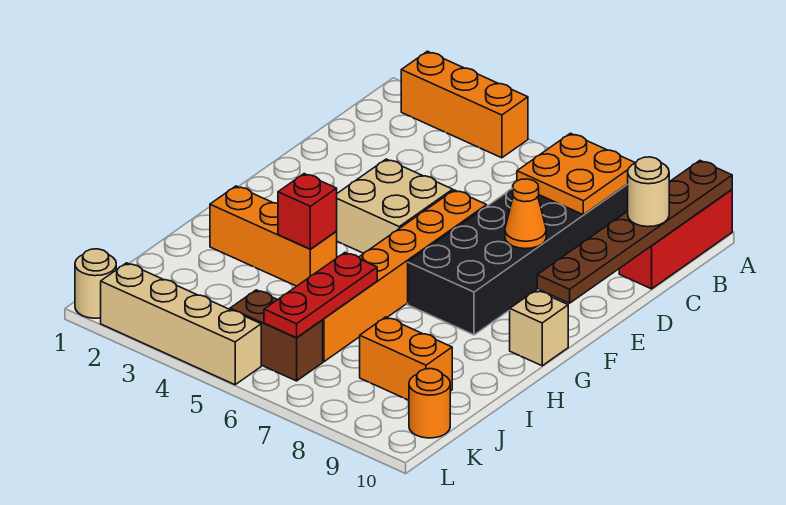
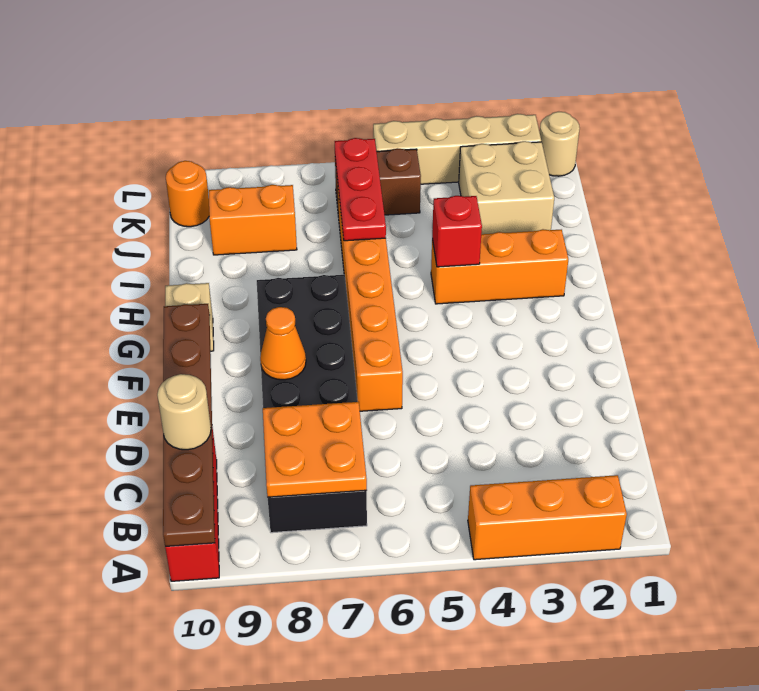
tan brick E4:F5 level 1 -> tan brick J2:K3 level 1

